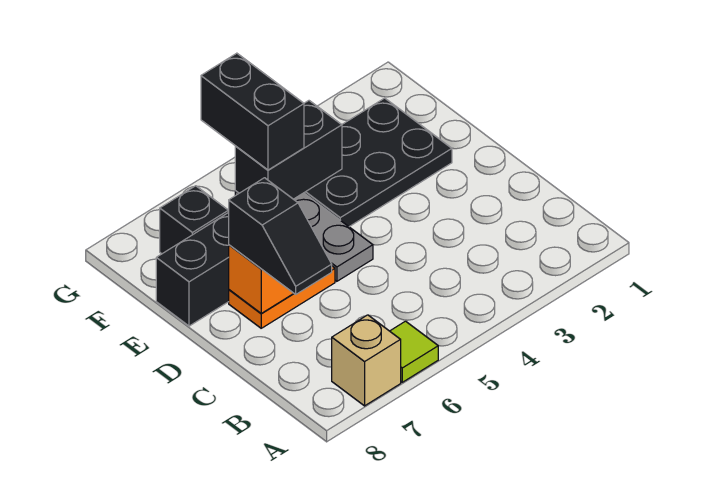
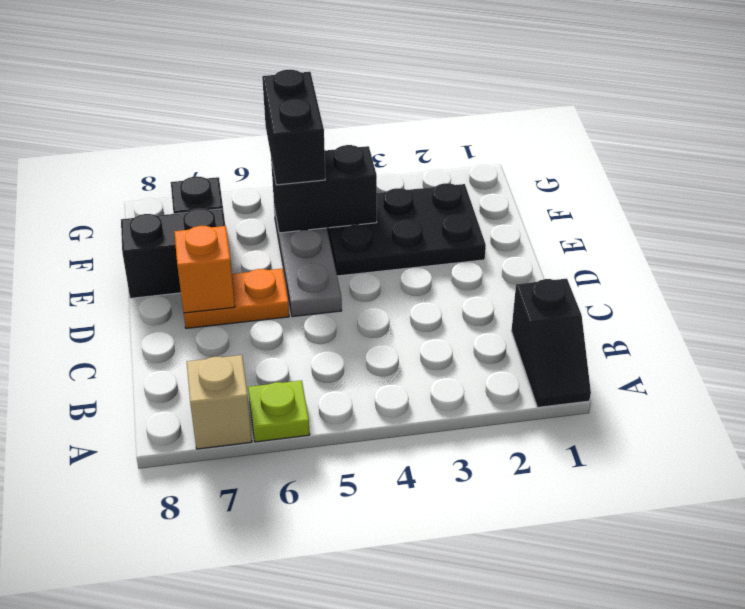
lime tile A6 level 1 -> lime plate A6 level 1
black slope C7:D7 level 3 top D -> black slope A1:B1 level 1 top B

